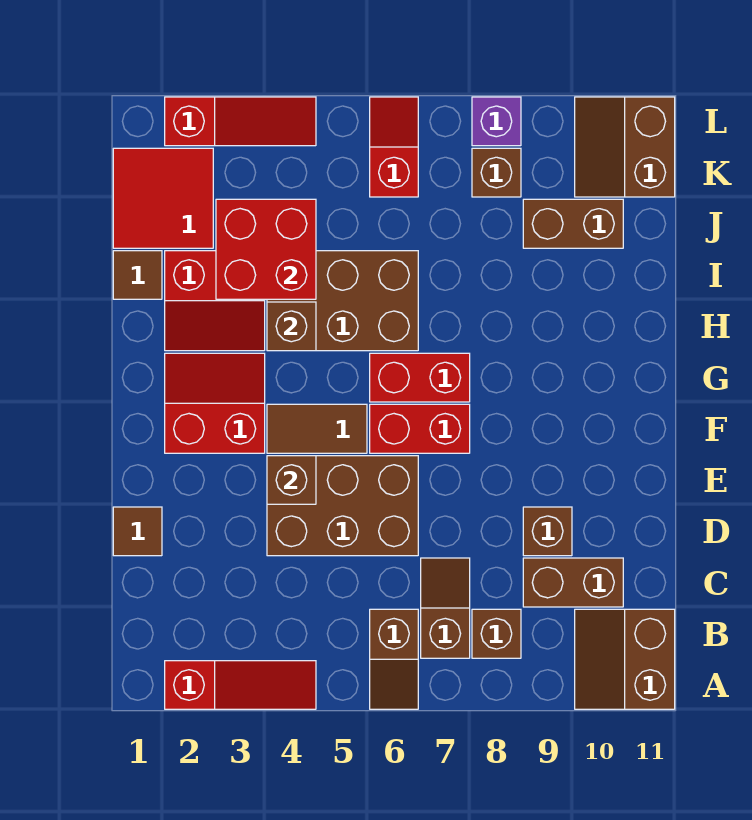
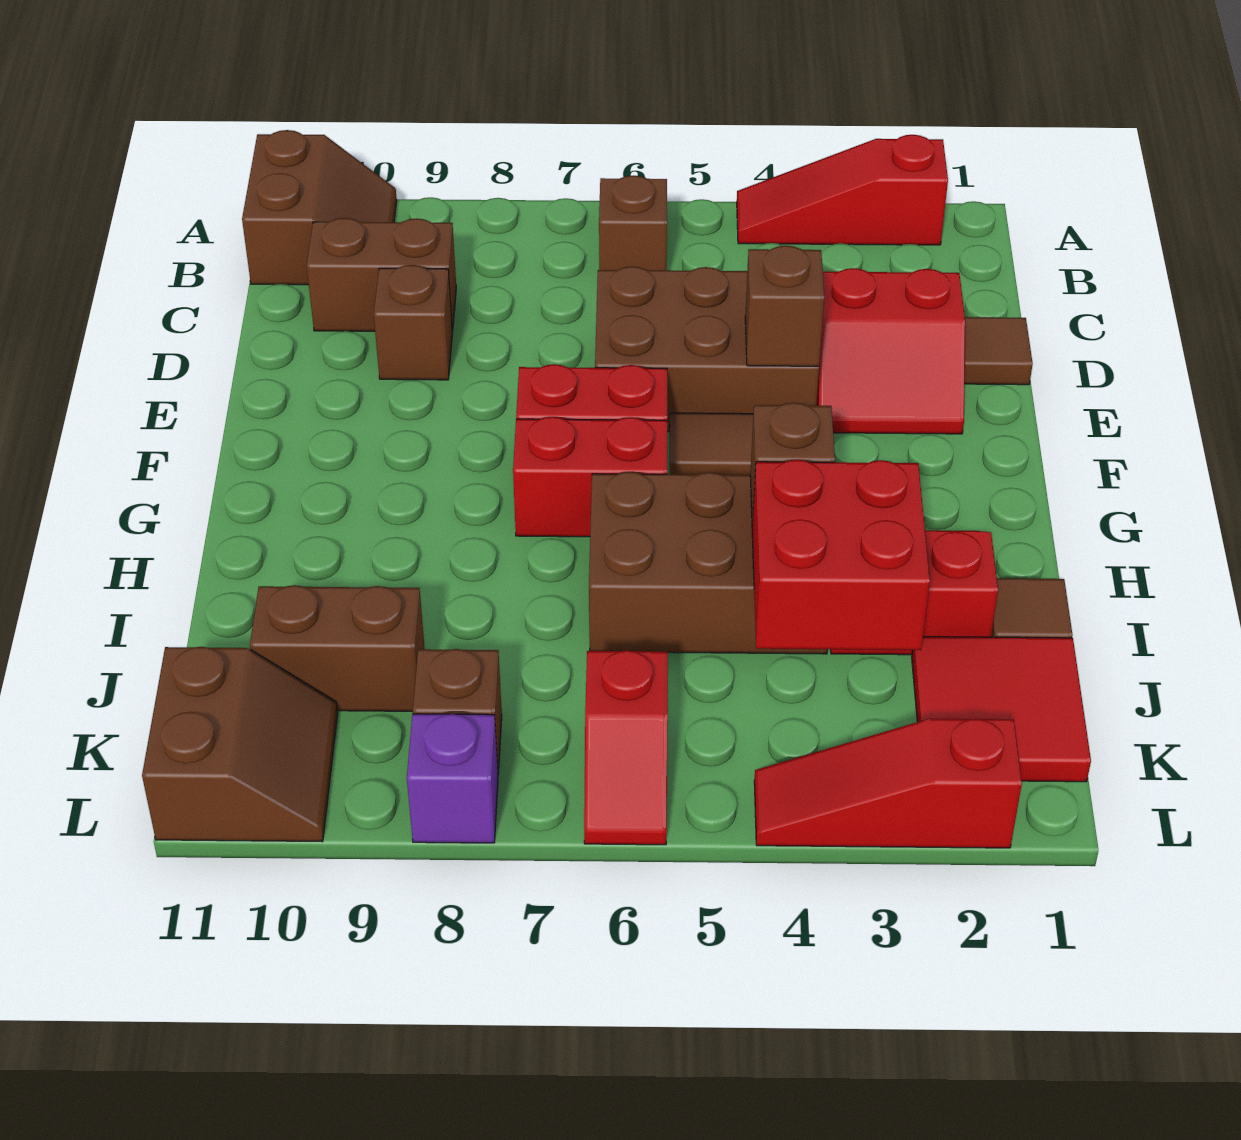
brown slope B7:C7 level 1 top B -> none
brown brick B8 level 1 -> none
red slope F2:G3 level 1 top F -> red slope D2:E3 level 1 top D

